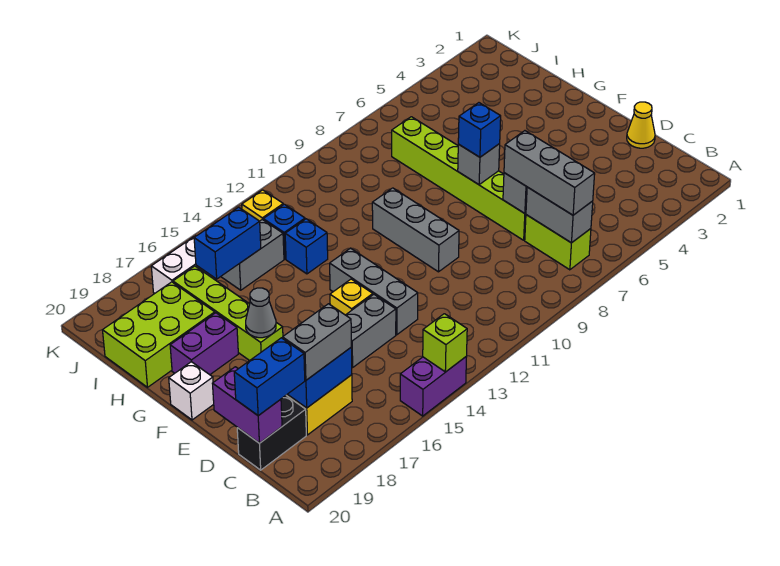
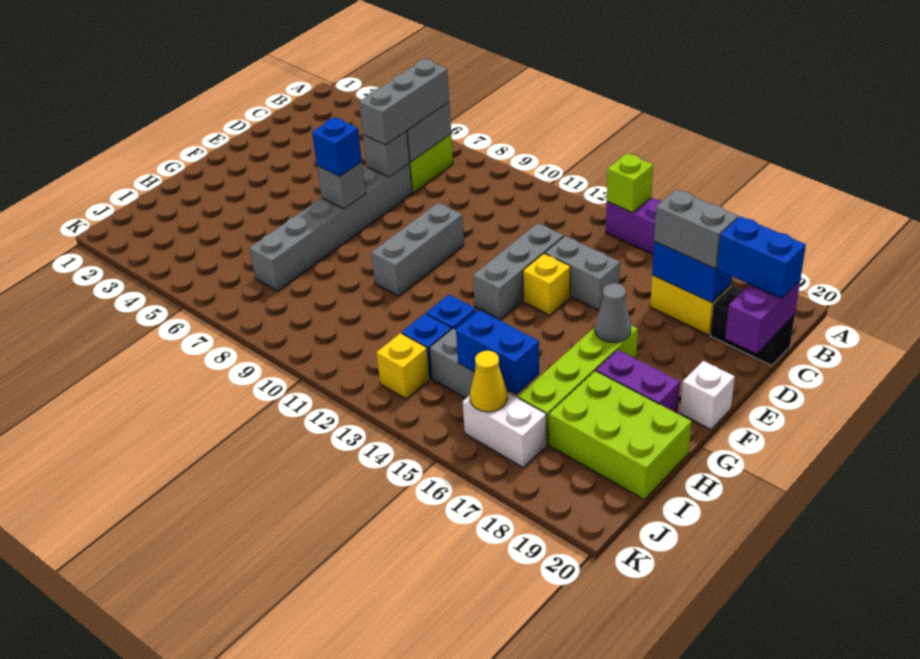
yellow cone D1 level 1 -> yellow cone J16 level 2
lime brick D7:I7 level 1 -> grey brick D7:I7 level 1

